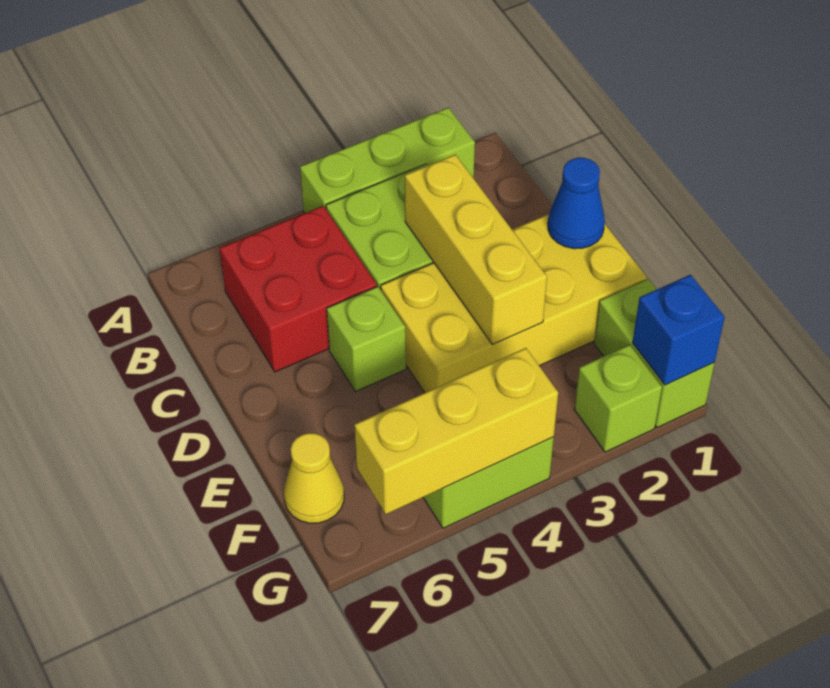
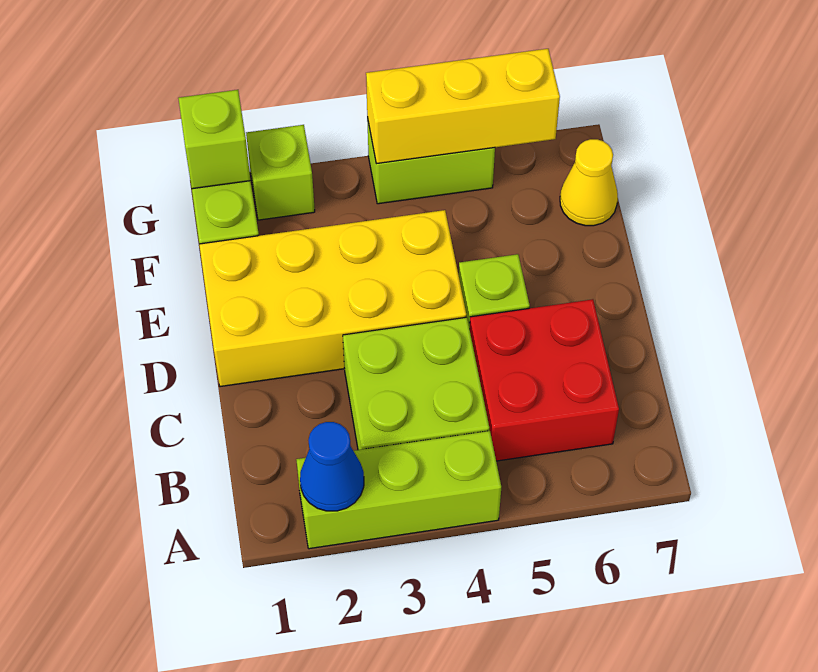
yellow brick C3:E3 level 2 -> none
blue cone D1 level 2 -> blue cone A2 level 2
blue brick G1 level 2 -> lime brick G1 level 2

